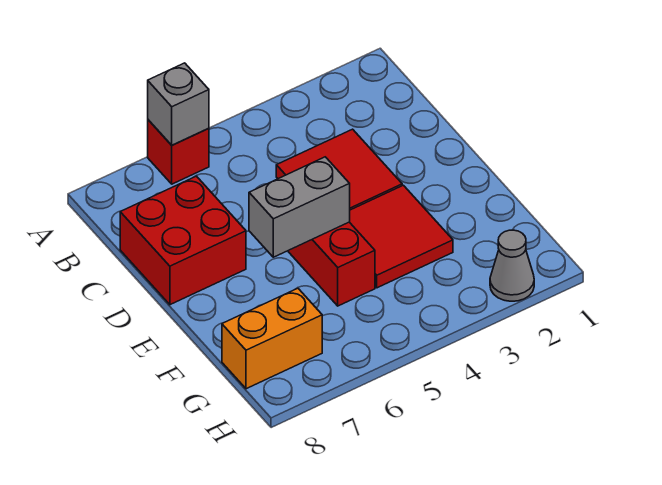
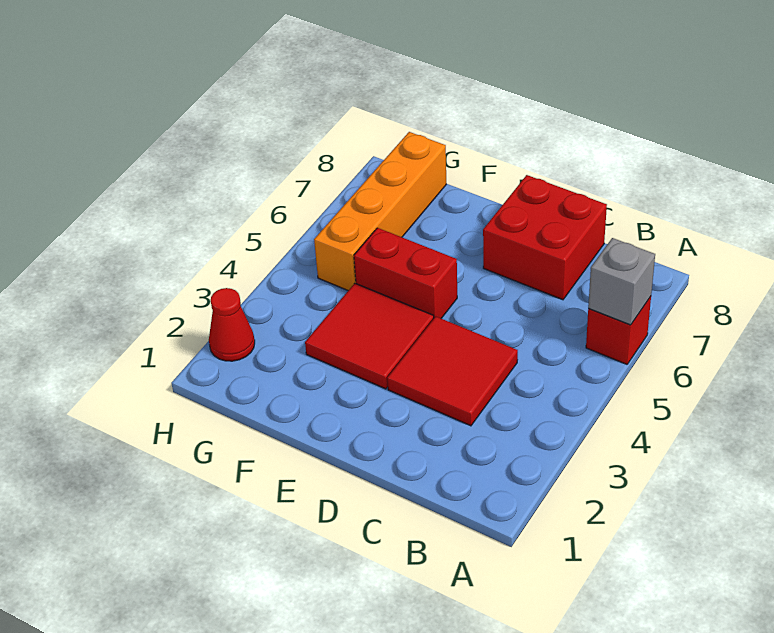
grey brick E5:E6 level 2 -> none
orange brick G7:G8 level 1 -> orange brick G5:G8 level 1
grey cone H2 level 1 -> red cone H2 level 1

